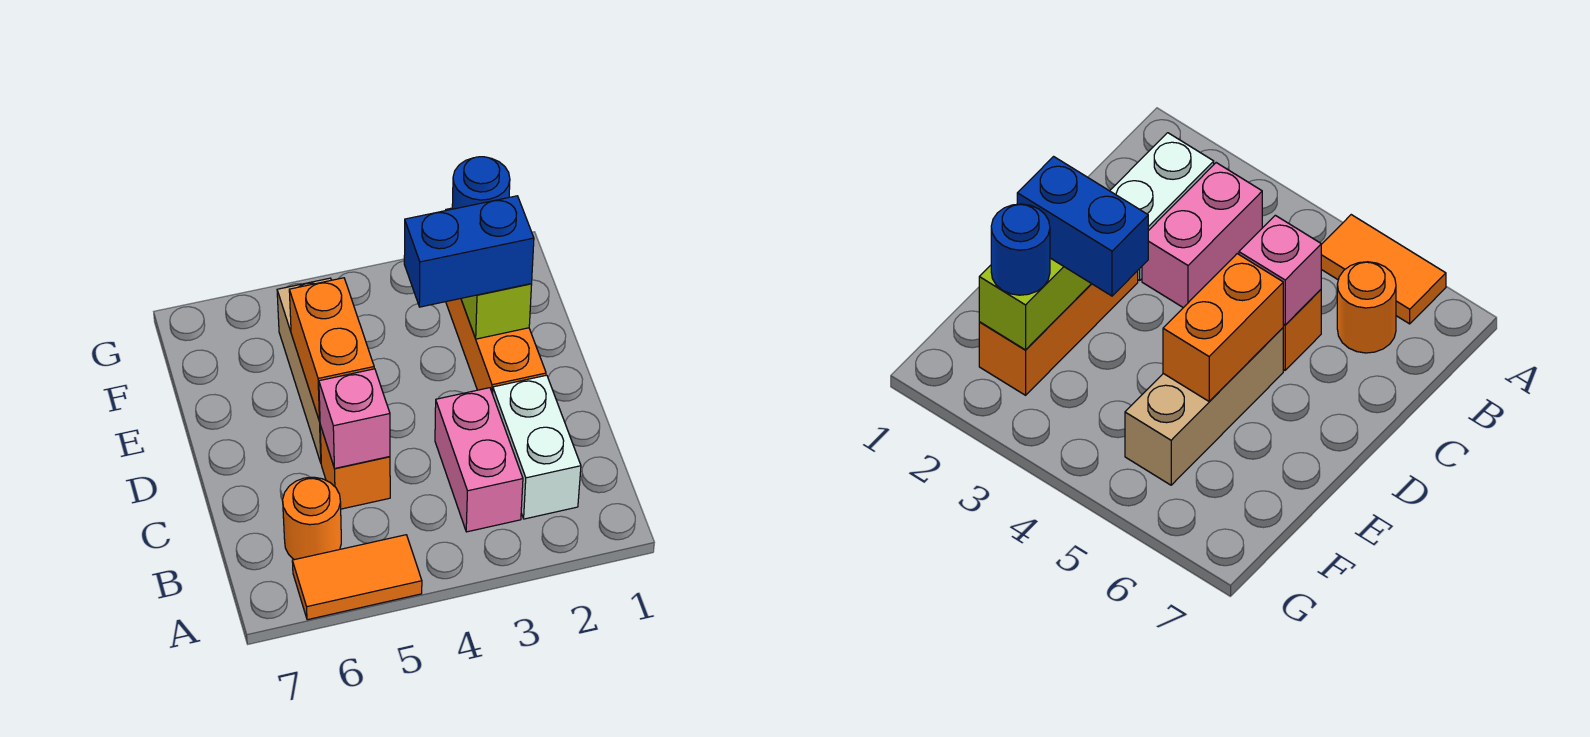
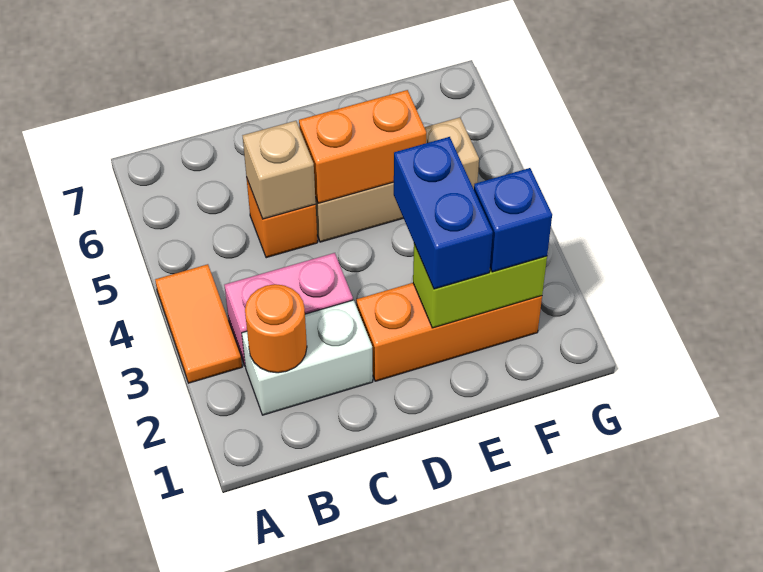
orange tile A5:A6 level 1 -> orange tile A3:A4 level 1
orange round brick B6 level 1 -> orange round brick B2 level 2
pink brick C5 level 2 -> tan brick C5 level 2
blue round brick F2 level 3 -> blue brick F2 level 3

